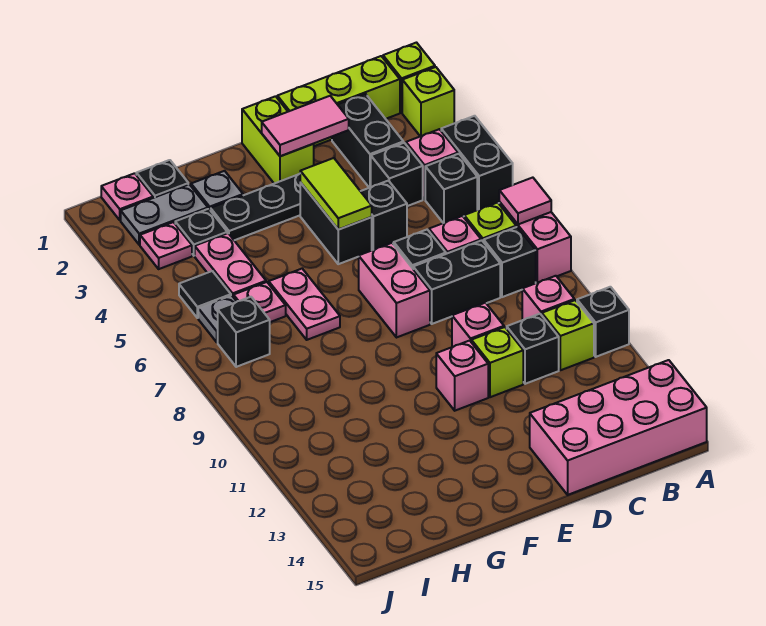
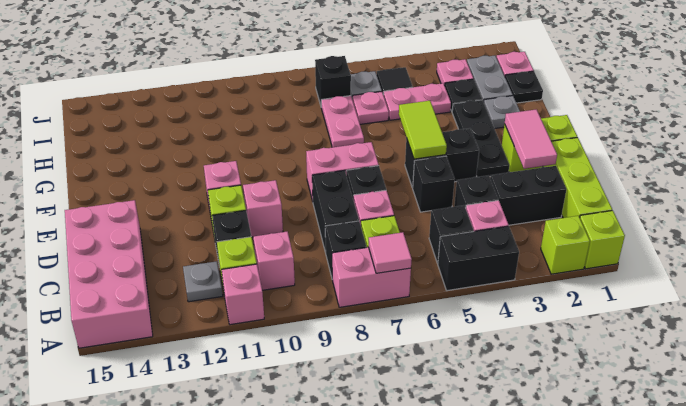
black brick A11 level 1 -> pink brick A11 level 1
none -> grey plate B12 level 1
lime tile E4:E5 level 2 -> lime tile E5:F5 level 2
pink plate G6:G7 level 1 -> pink plate G7:H7 level 1

